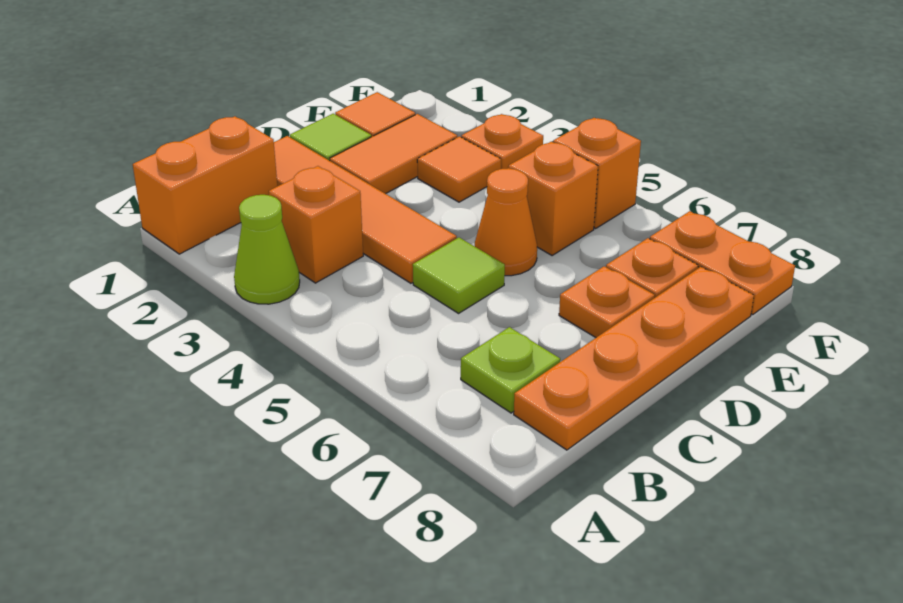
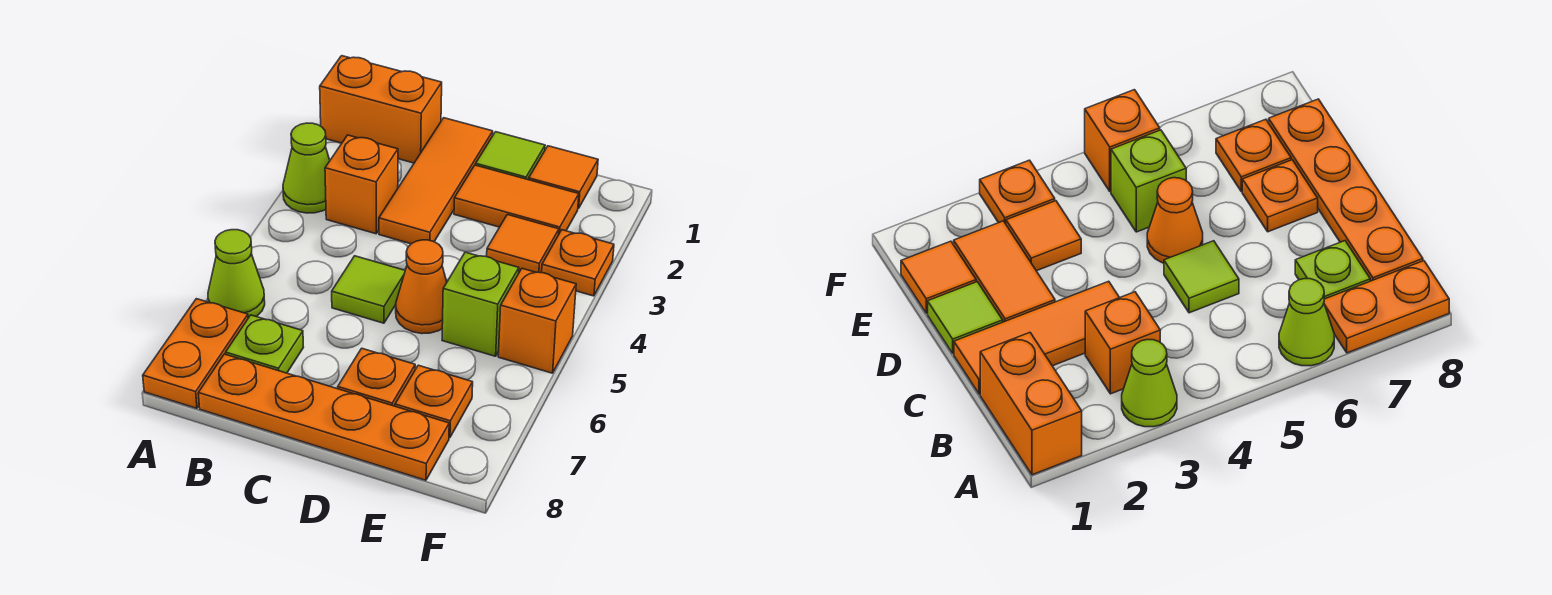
none -> lime cone A6 level 1
orange tile C1:C4 level 1 -> orange tile C1:C3 level 1
orange brick E5 level 1 -> lime brick E5 level 1
orange plate F7:F8 level 1 -> orange plate A7:A8 level 1

